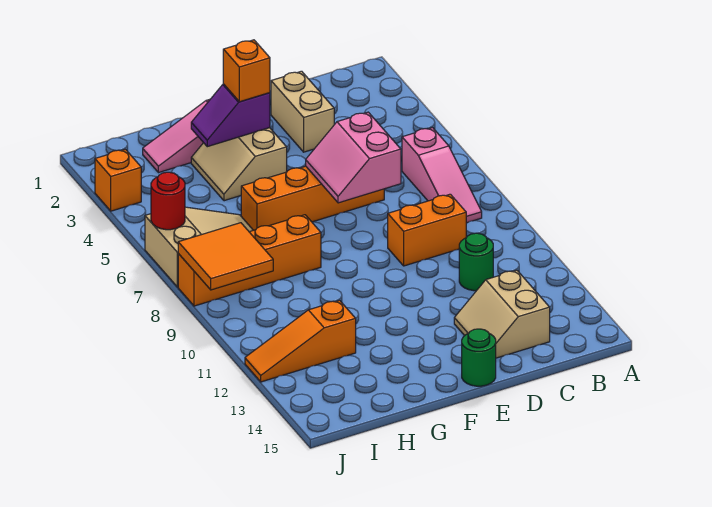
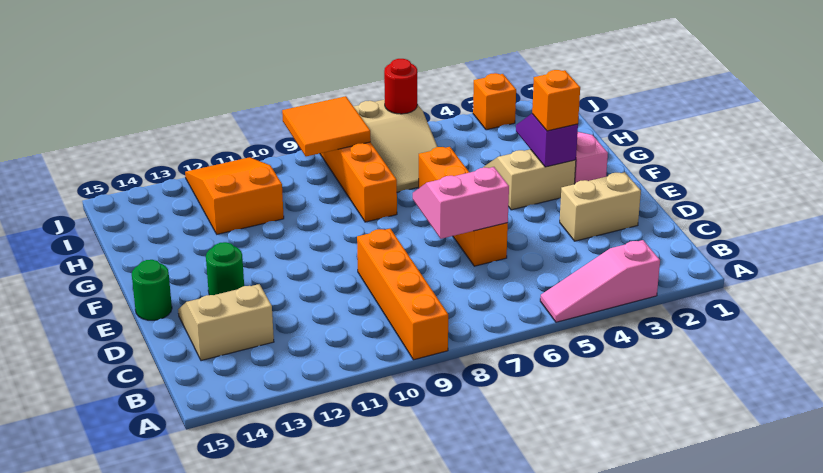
pink slope B6:B8 level 1 top 6 -> pink slope A3:A5 level 1 top 3
orange brick C9:D9 level 1 -> orange brick A9:D9 level 1
green round brick C11 level 1 -> green round brick E13 level 1
orange slope H12:J12 level 1 top H -> orange slope H11:J12 level 1 top H

